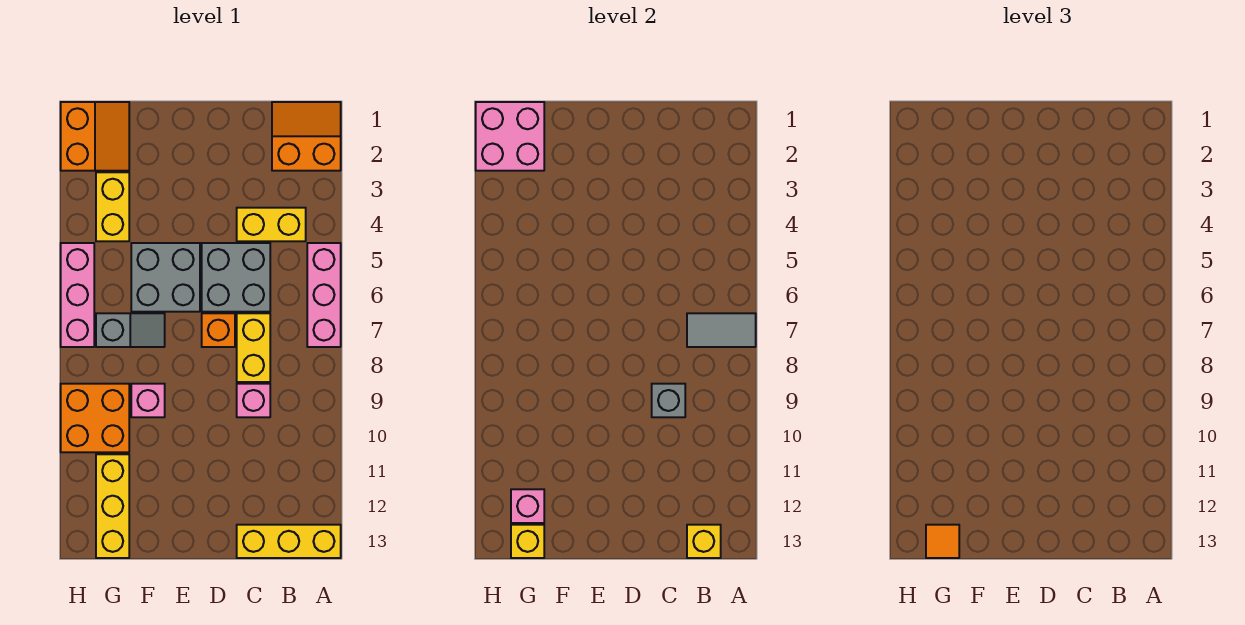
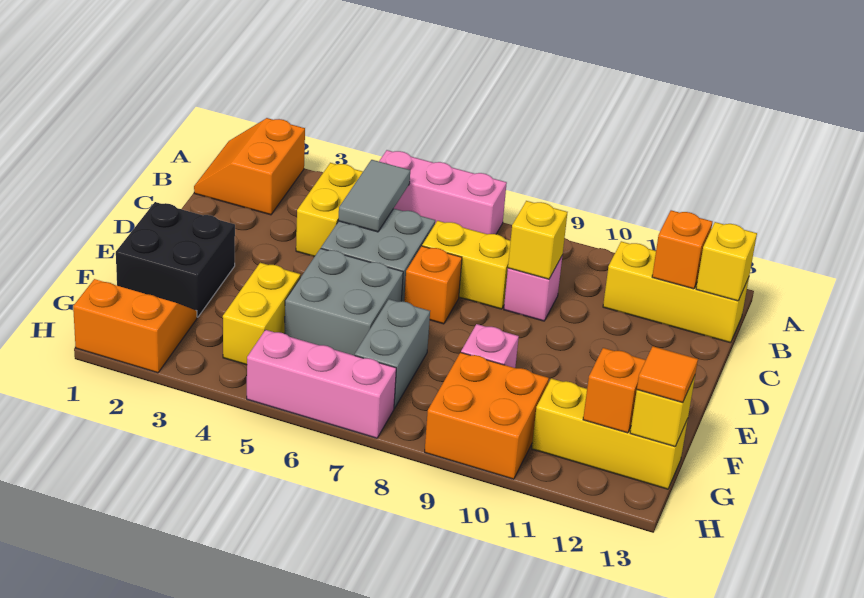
grey tile A7:B7 level 2 -> grey tile B5:C5 level 2
yellow brick A13:C13 level 1 -> yellow brick B11:B13 level 1
none -> orange brick B12 level 2
grey brick C9 level 2 -> yellow brick C9 level 2
none -> black brick E1:F2 level 1
grey slope F7:G7 level 1 top G -> grey brick F7:G7 level 1
pink brick G1:H2 level 2 -> none
yellow brick G3:G4 level 1 -> yellow brick F4:G4 level 1
pink brick G12 level 2 -> orange brick G12 level 2

